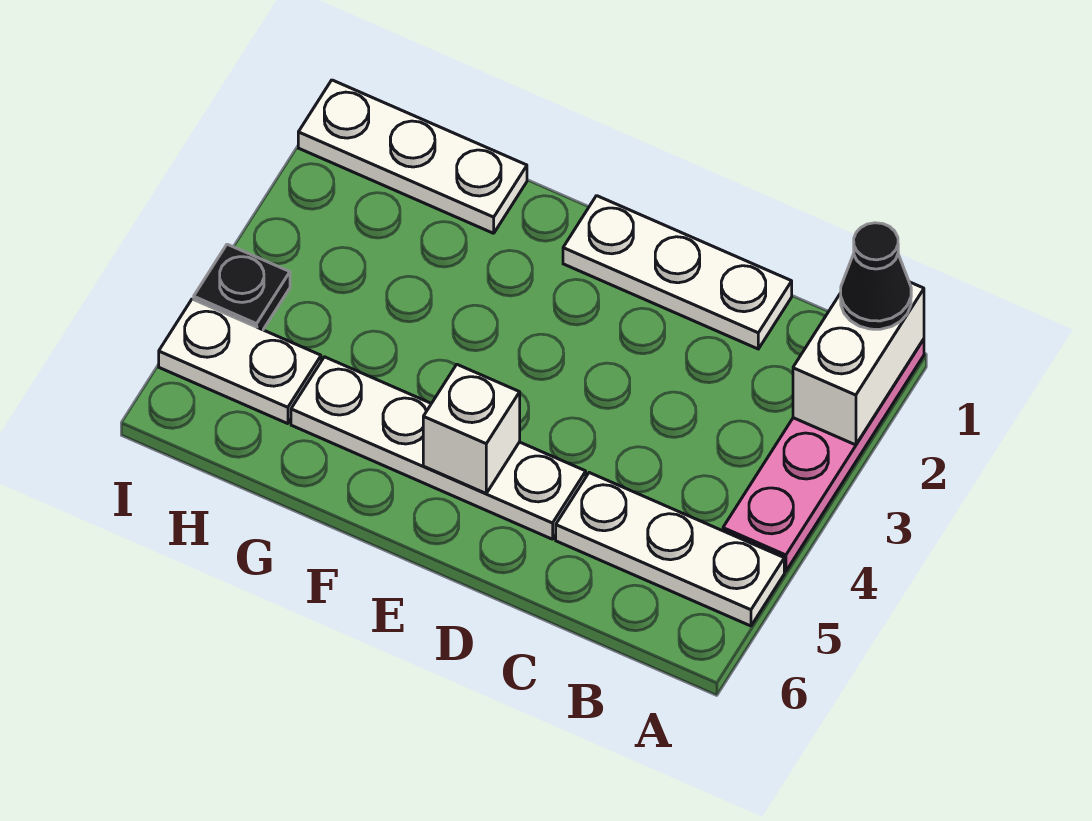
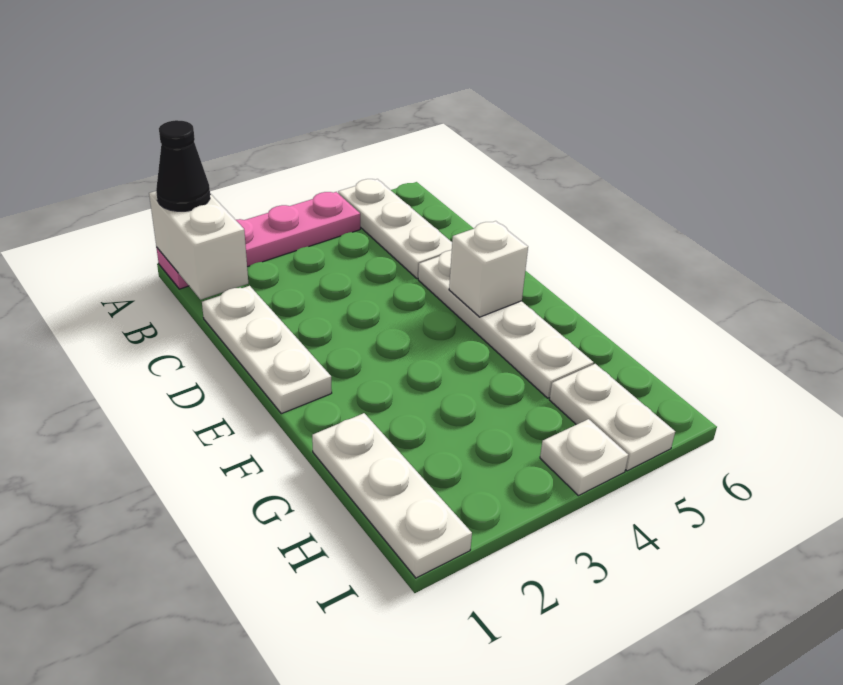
white brick A1:A2 level 2 -> white brick A1:B1 level 2
black plate I4 level 1 -> white plate I4 level 1

